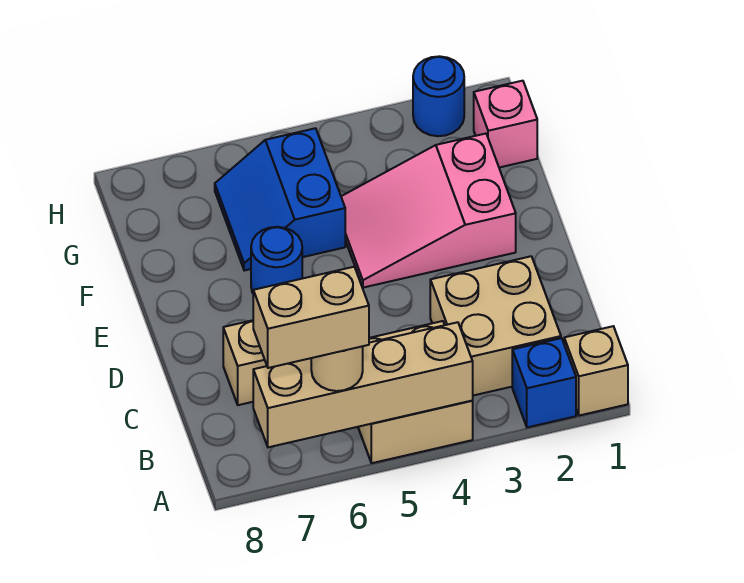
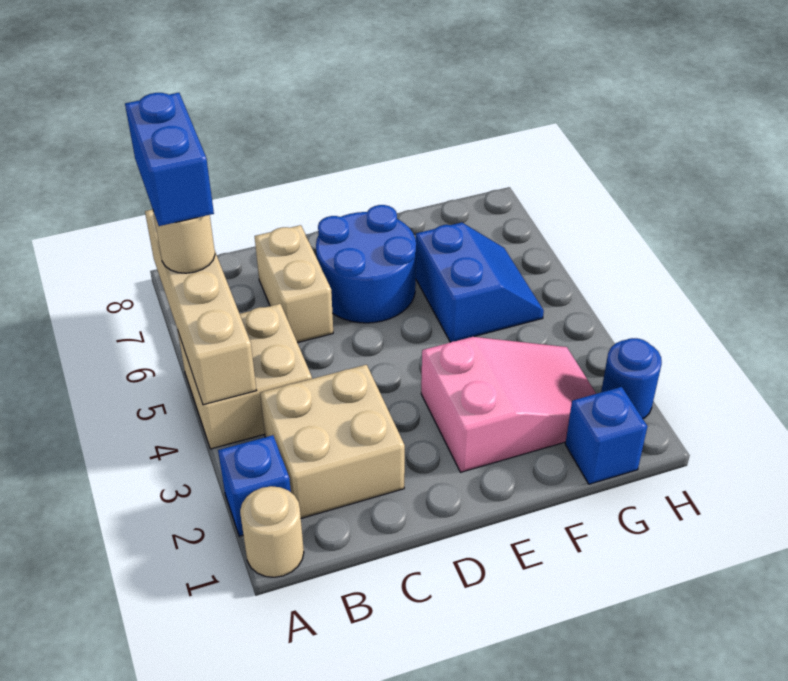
tan brick A1 level 1 -> tan round brick A1 level 1
tan brick A6:A7 level 4 -> blue brick A6:A7 level 4
pink slope E2:F4 level 1 top 2 -> pink slope E2:G3 level 1 top E
blue round brick E6 level 1 -> blue round brick D6:E7 level 1
blue slope F5:G6 level 1 top 5 -> blue slope F5:G6 level 1 top F
pink brick G1 level 1 -> blue brick G1 level 1

